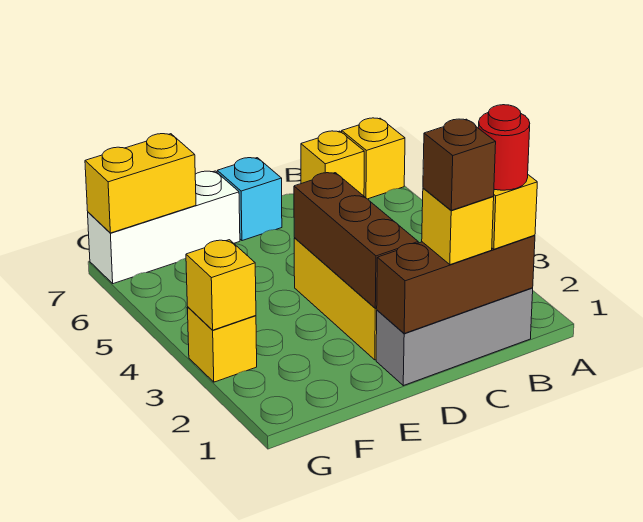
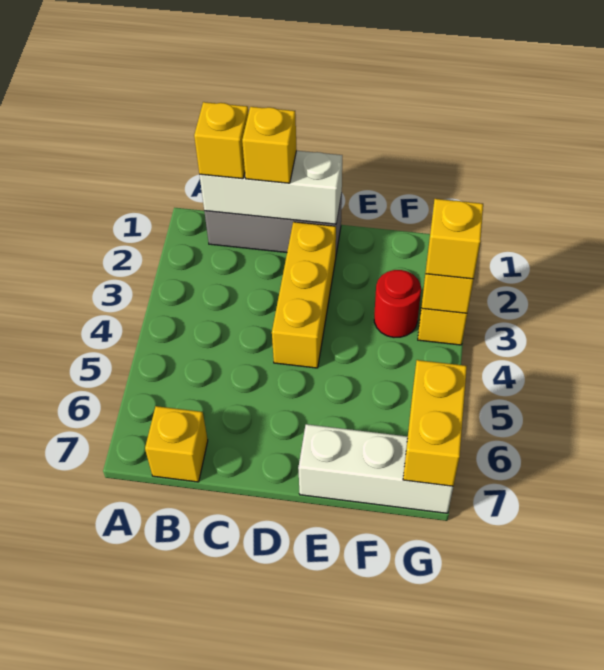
yellow brick A7 level 1 -> yellow brick G3 level 3
brown brick B1:D1 level 2 -> white brick B1:D1 level 2
red round brick B1 level 4 -> red round brick F3 level 1
brown brick C1 level 4 -> none
brown brick D2:D4 level 2 -> none
cyan brick D7 level 1 -> none
yellow brick F7:G7 level 2 -> yellow brick G6:G7 level 2

